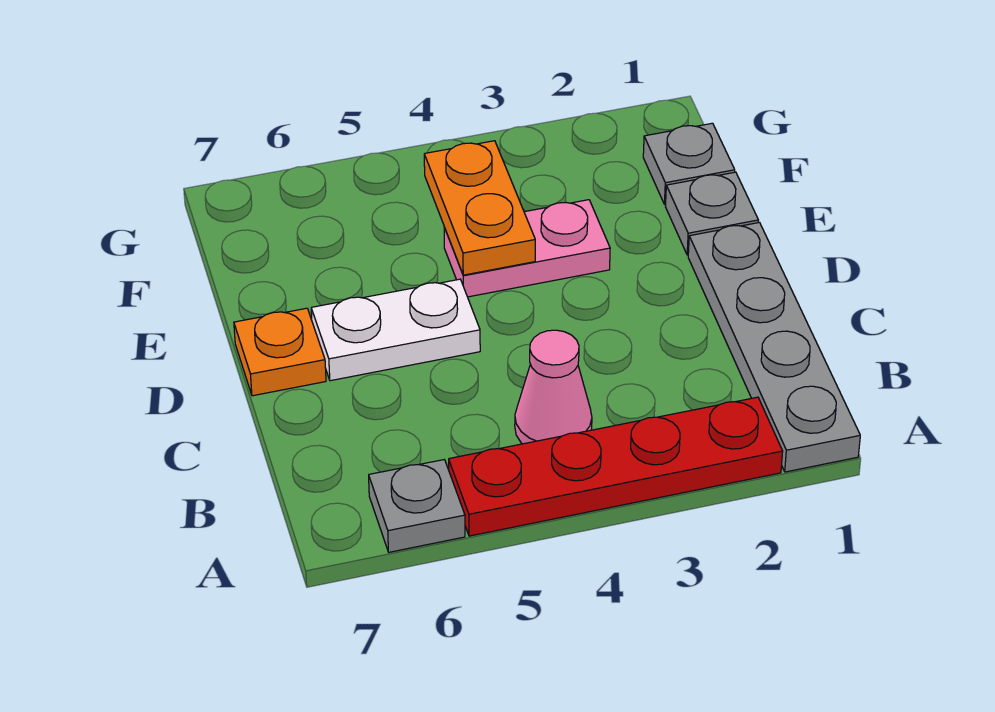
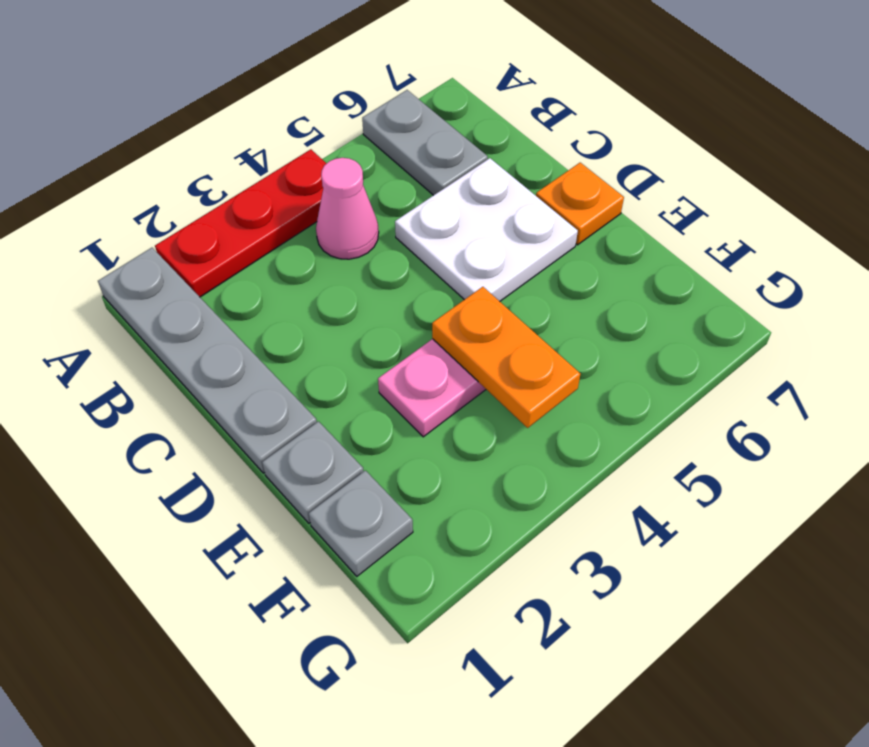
red plate A2:A5 level 1 -> red plate A2:A4 level 1
grey plate A6 level 1 -> grey plate A6:B6 level 1
white plate D5:D6 level 1 -> white plate C5:D6 level 1

